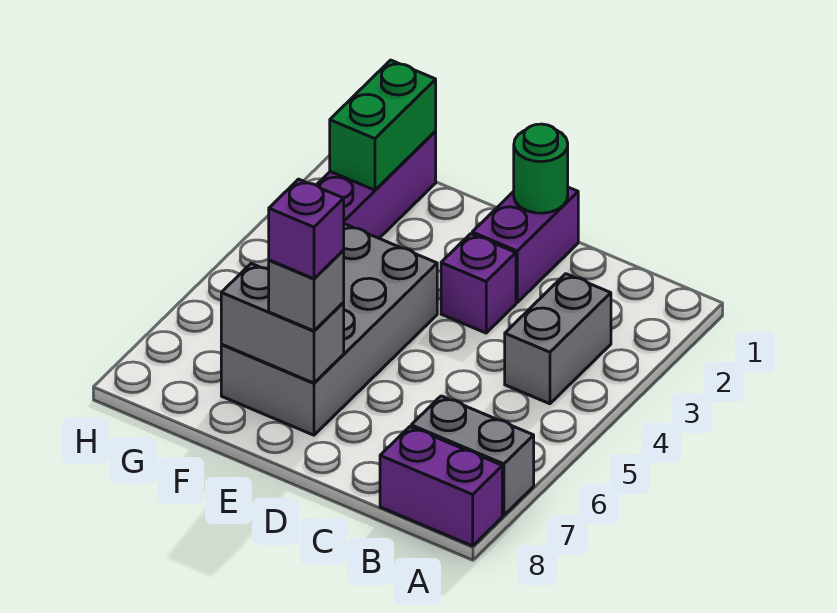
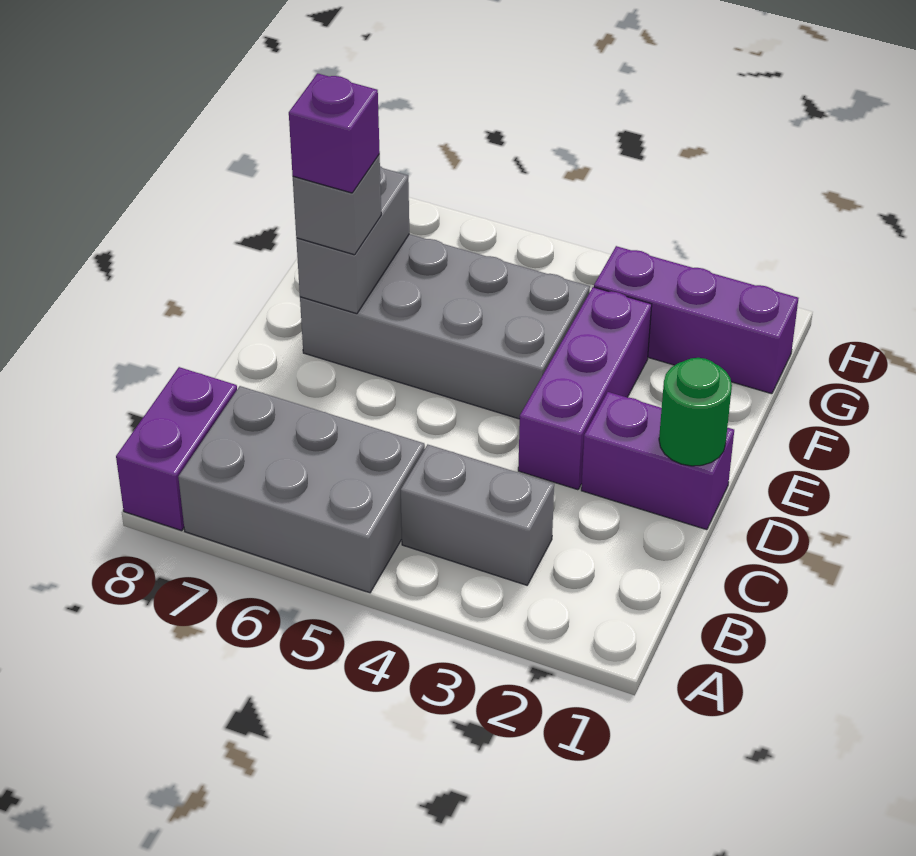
grey brick A7:B7 level 1 -> grey brick A5:B7 level 1
purple brick D3 level 1 -> purple brick D3:F3 level 1
green brick G1:G2 level 2 -> none

